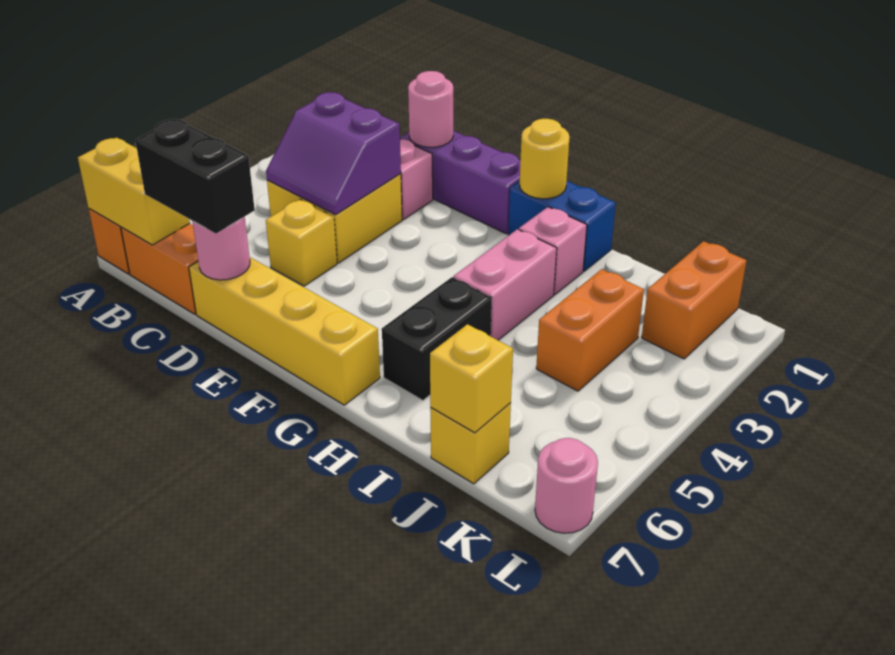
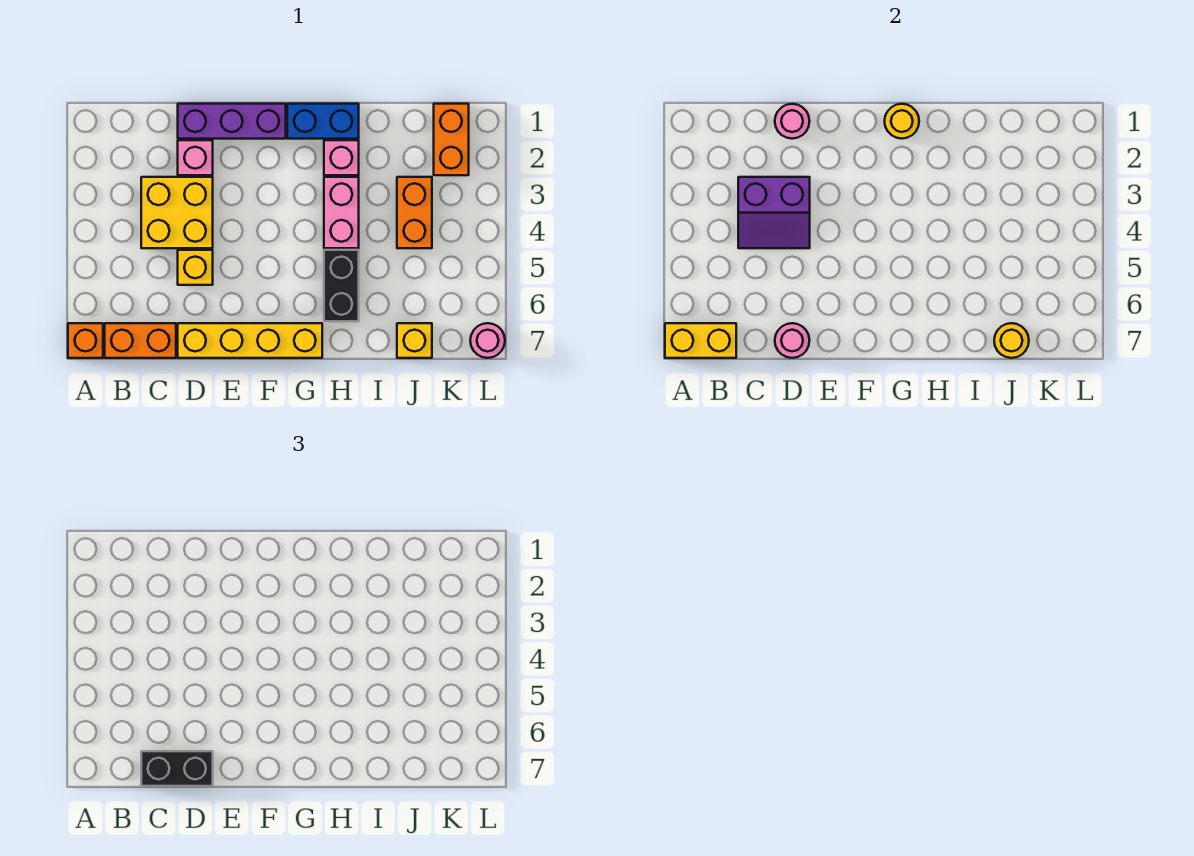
yellow brick J7 level 2 -> yellow round brick J7 level 2

